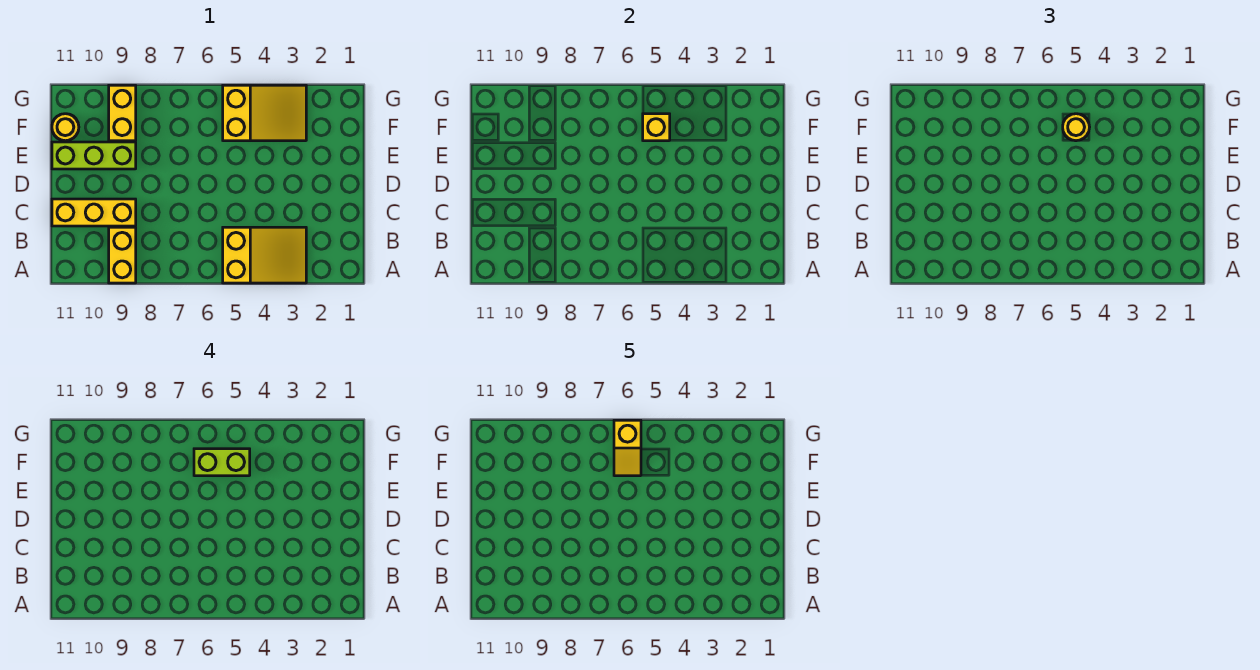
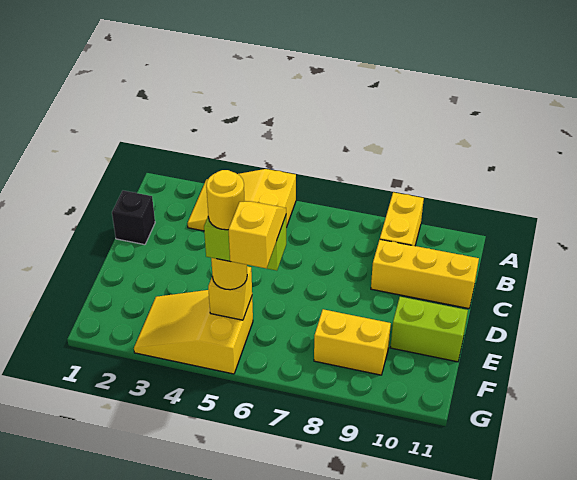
none -> black brick C1 level 1
lime brick E9:E11 level 1 -> lime brick E10:E11 level 1
yellow brick F9:G9 level 1 -> yellow brick F8:F9 level 1
yellow round brick F11 level 1 -> yellow round brick F5 level 5

